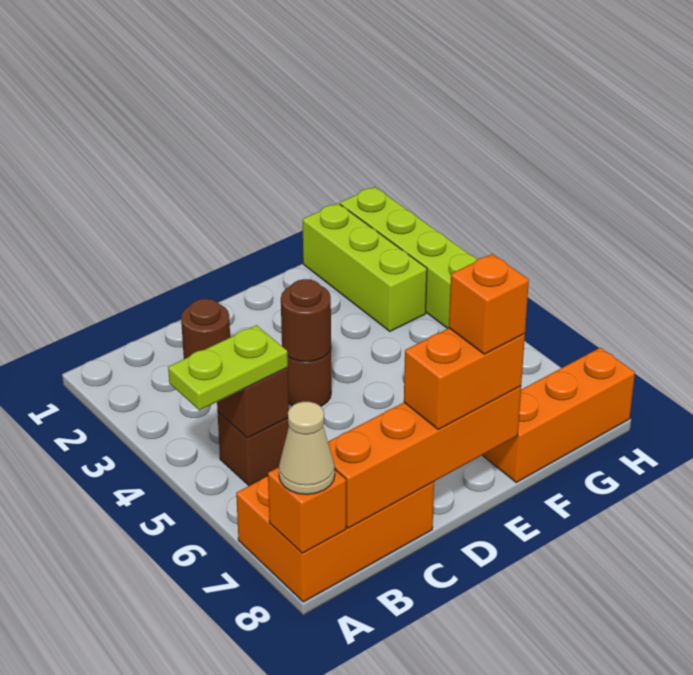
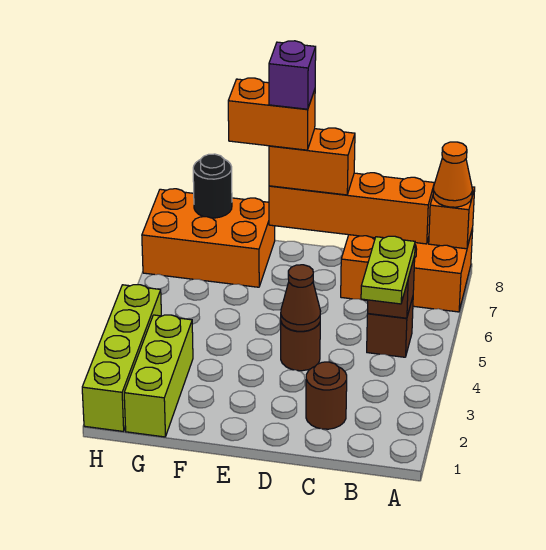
lime plate A5:B5 level 3 -> lime plate B4:B5 level 3
tan cone A8 level 3 -> orange cone A8 level 3
brown round brick D4 level 2 -> brown cone D4 level 2
orange brick E8 level 4 -> orange brick E8:F8 level 4
none -> purple brick E8 level 5
orange brick F8:H8 level 1 -> orange brick F7:H8 level 1
none -> black round brick G8 level 2

